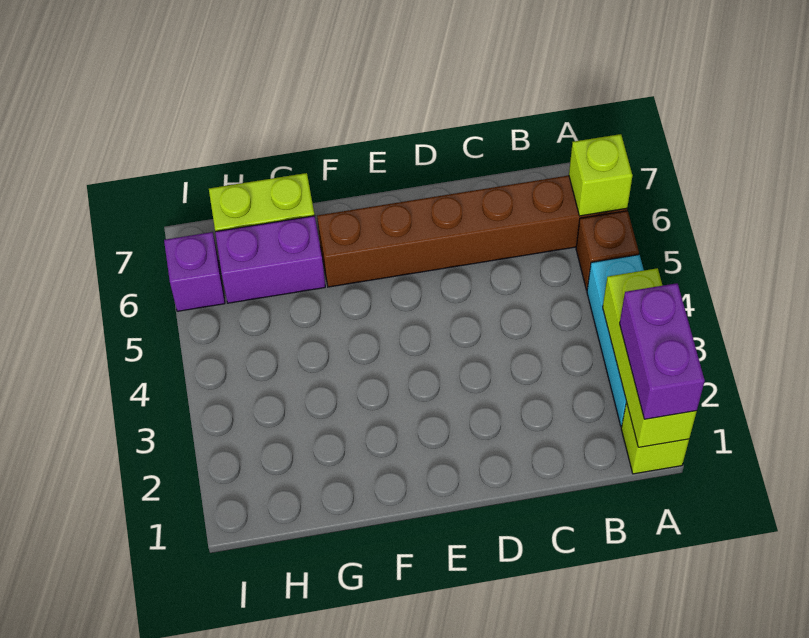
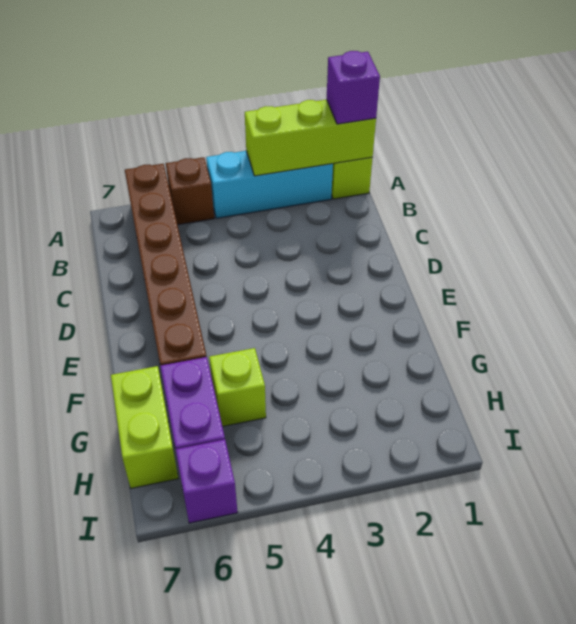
purple brick A1:A2 level 3 -> purple brick A1 level 3
lime brick A6 level 2 -> lime brick G5 level 1

